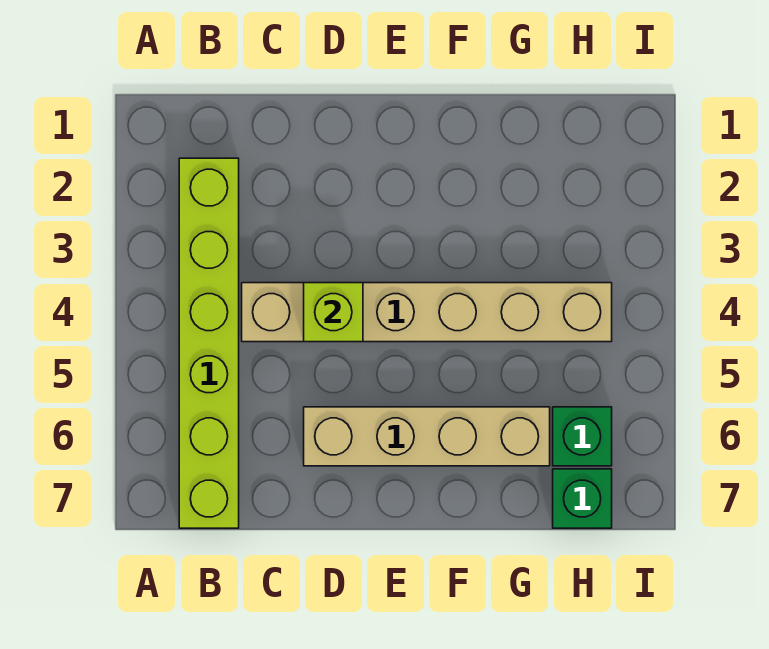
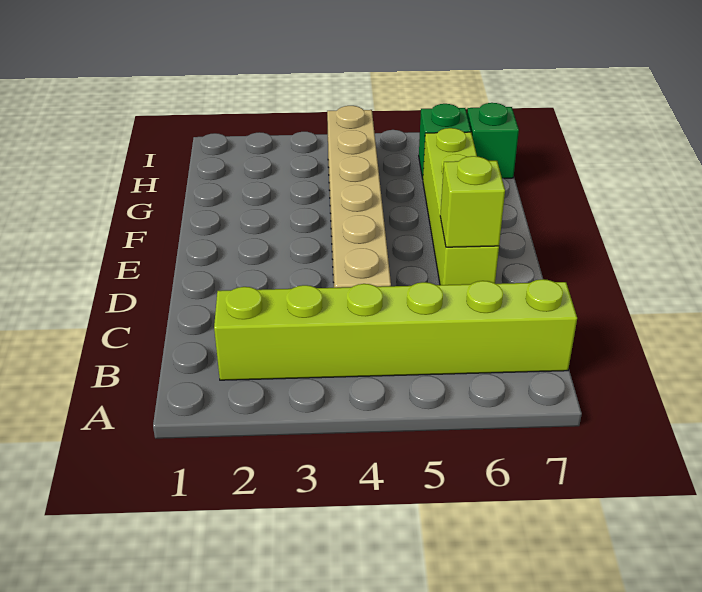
lime brick D4 level 2 -> lime brick D6 level 2
tan brick D6:G6 level 1 -> lime brick D6:G6 level 1

